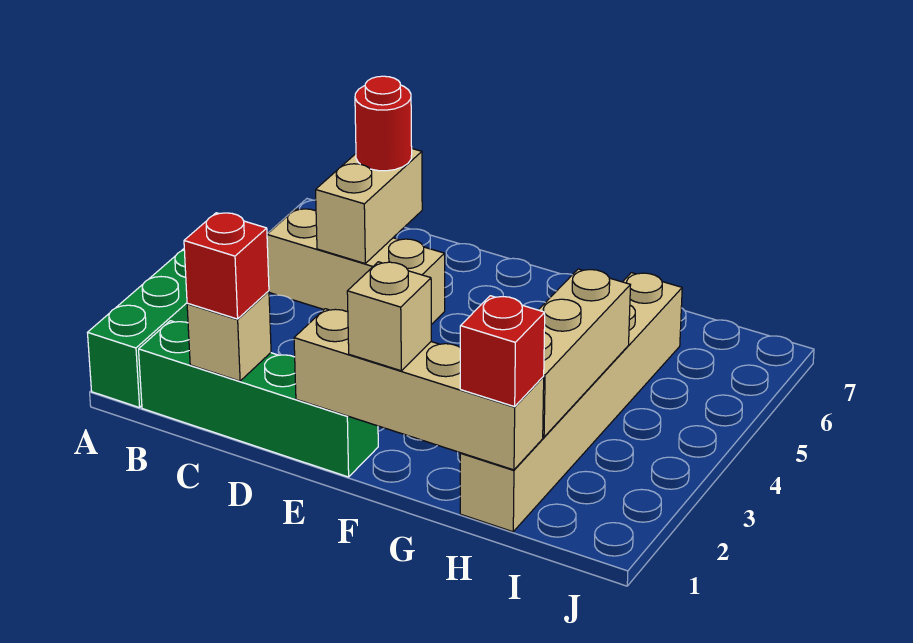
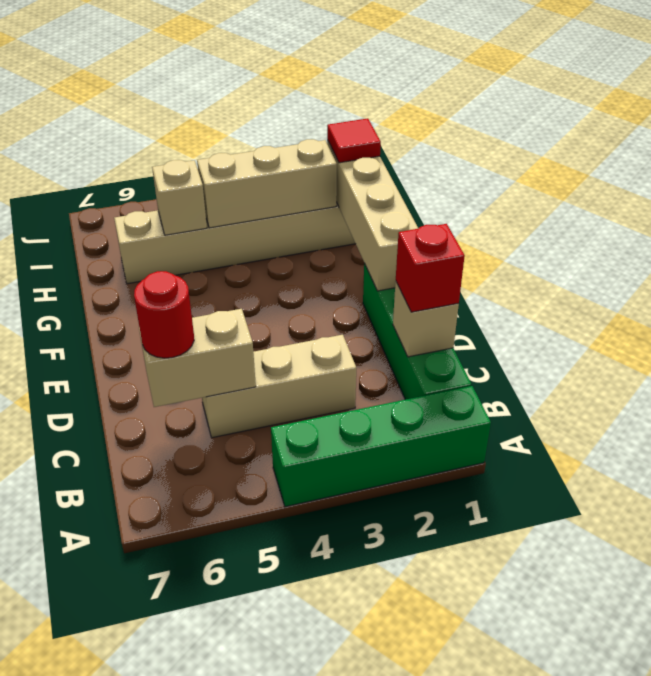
tan brick B5:D5 level 1 -> tan brick C3:C5 level 1
tan brick F1 level 3 -> tan brick H5 level 2
red brick H1 level 3 -> red tile H1 level 3

